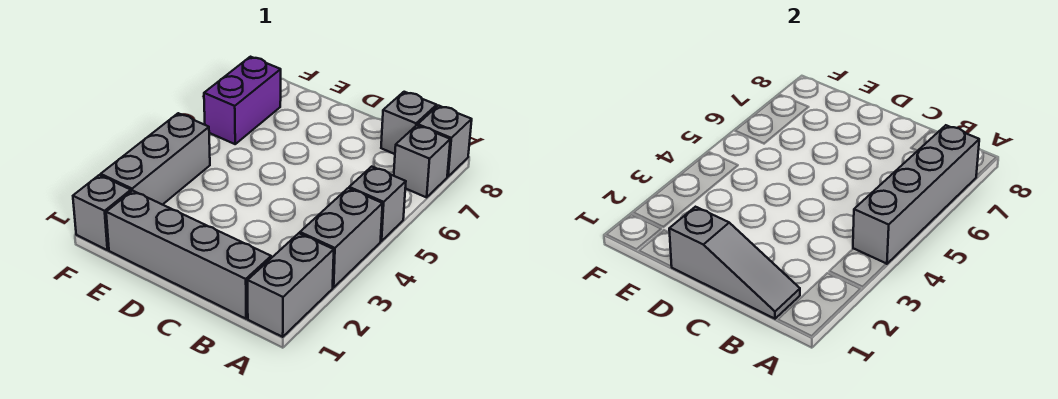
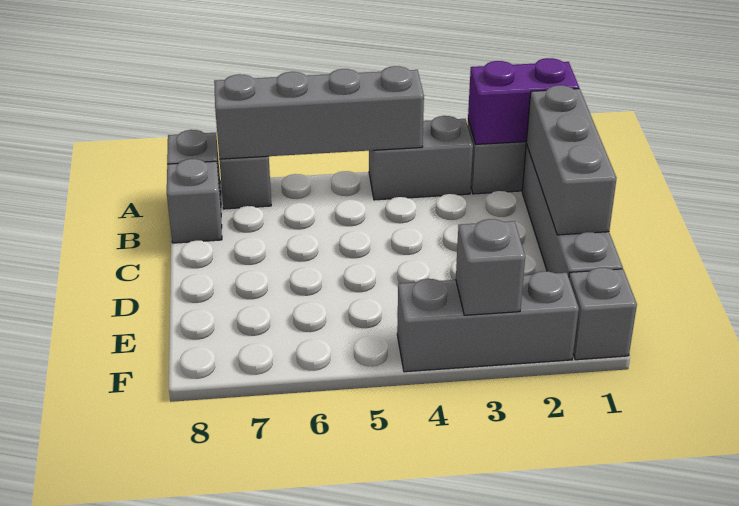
grey brick A5 level 1 -> grey brick F3 level 2
grey slope B1:D1 level 2 top D -> grey brick B1:D1 level 2
purple brick F6:F7 level 1 -> purple brick A1:A2 level 2

